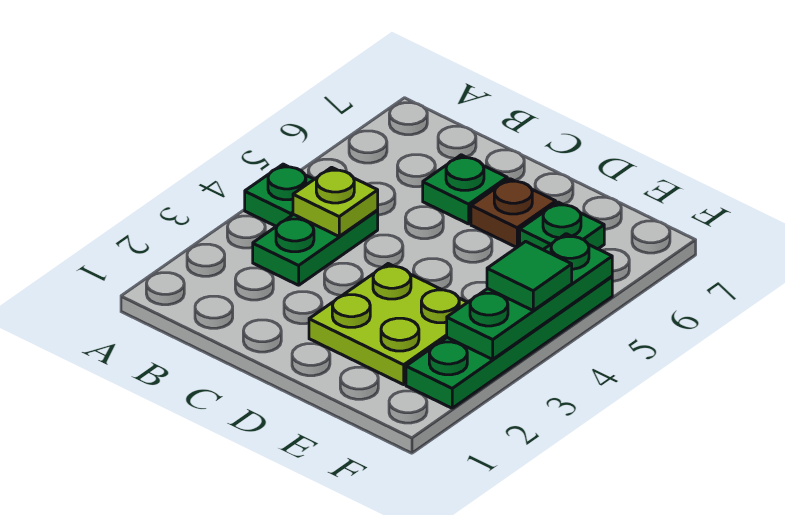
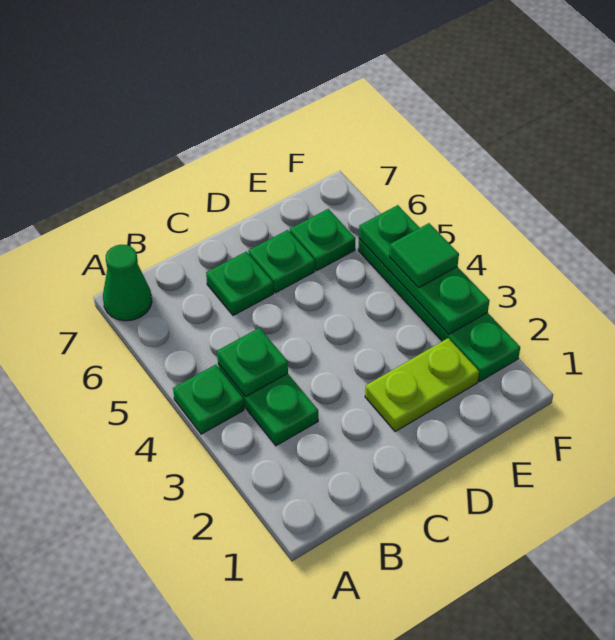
none -> green cone A7 level 1
lime plate B4 level 2 -> green plate B4 level 2
lime plate D2:E3 level 1 -> lime plate D2:E2 level 1
brown plate D6 level 1 -> green plate D6 level 1

